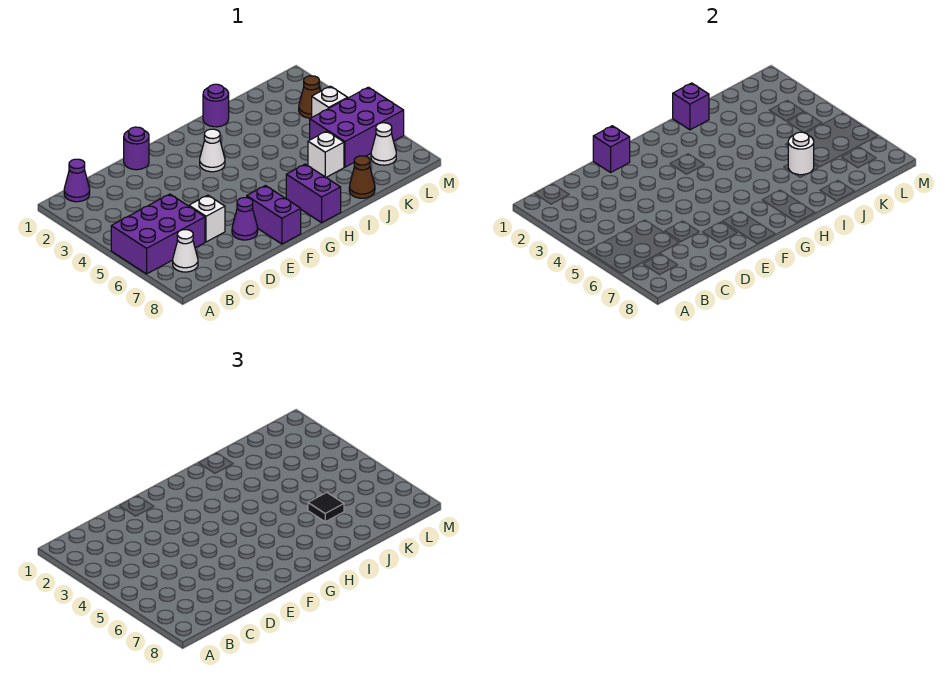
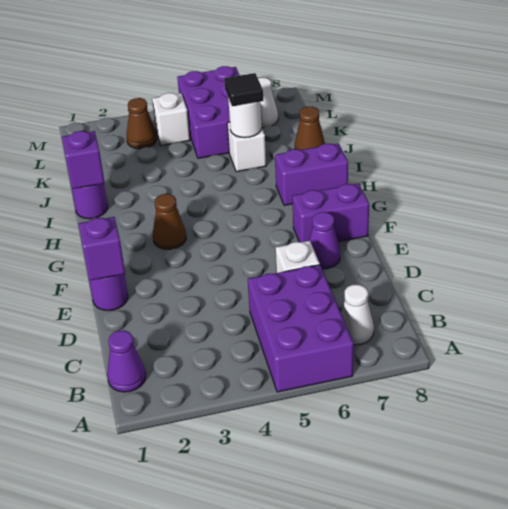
white cone G3 level 1 -> brown cone G3 level 1

